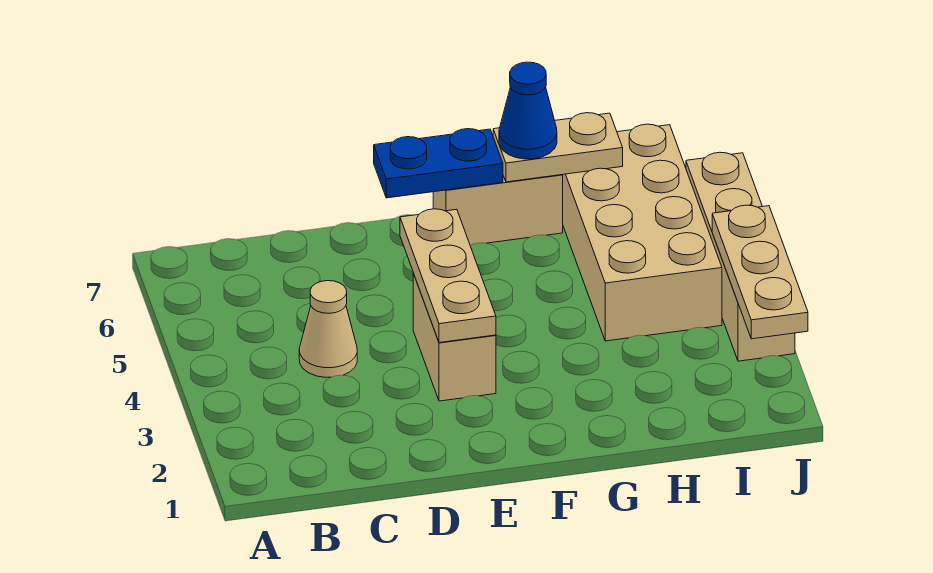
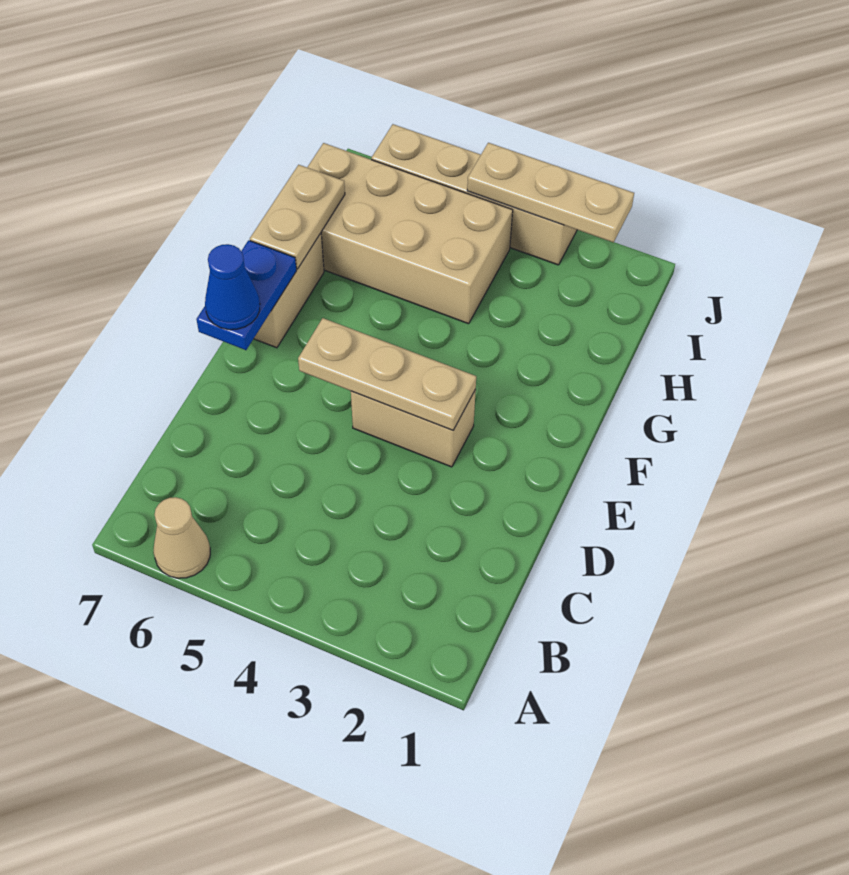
tan cone C4 level 1 -> tan cone A6 level 1
blue cone G7 level 3 -> blue cone E7 level 3

